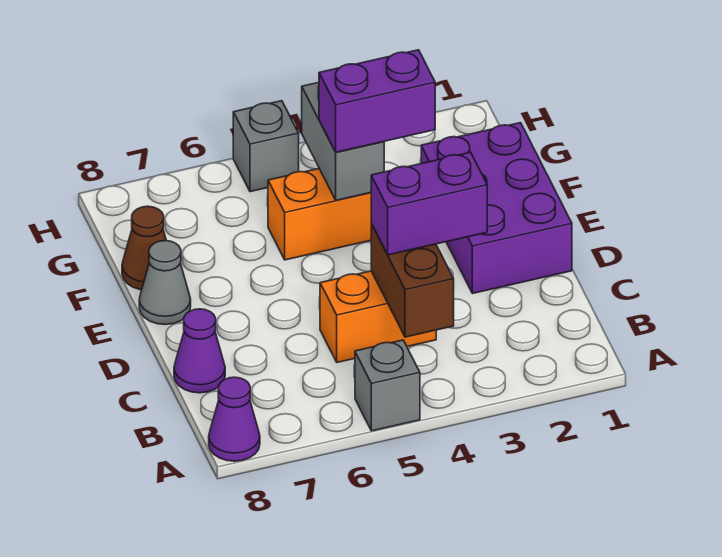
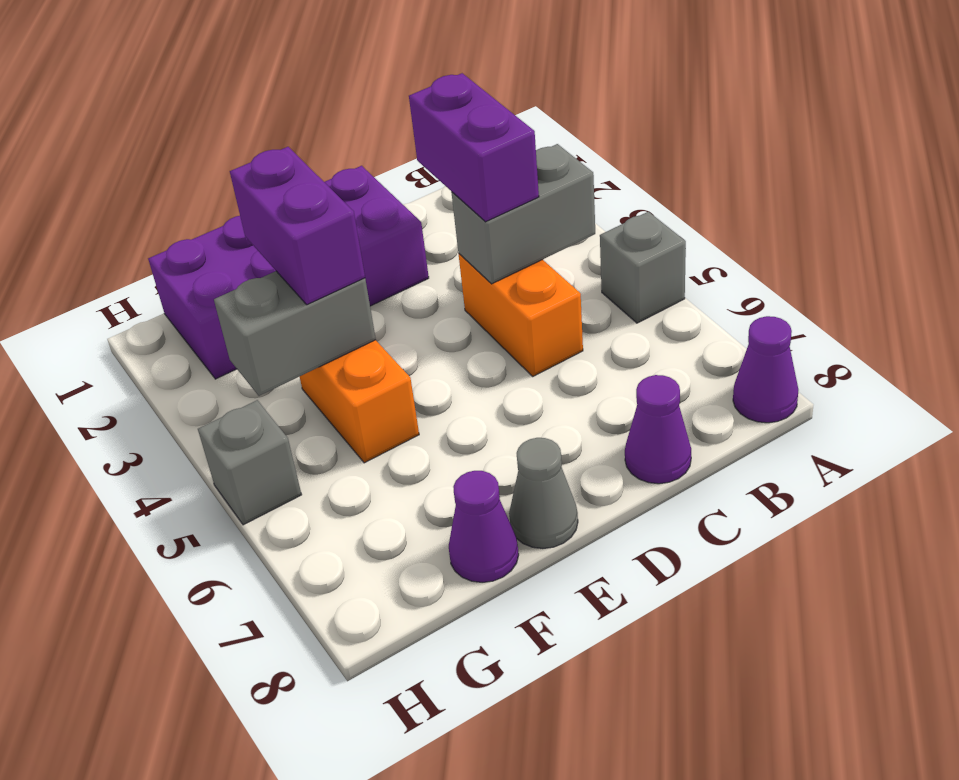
brown brick B4:C4 level 2 -> grey brick B4:C4 level 2
purple brick D1:F2 level 1 -> purple brick D1:G2 level 1
brown cone F8 level 1 -> purple cone F8 level 1

